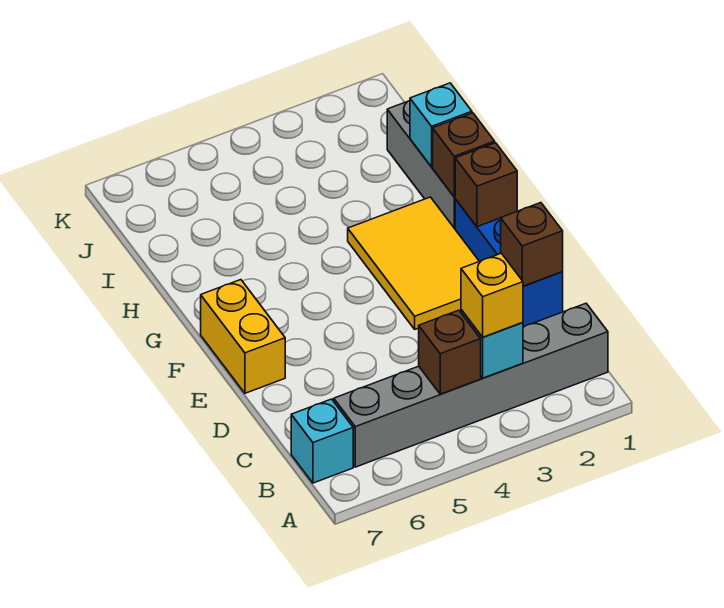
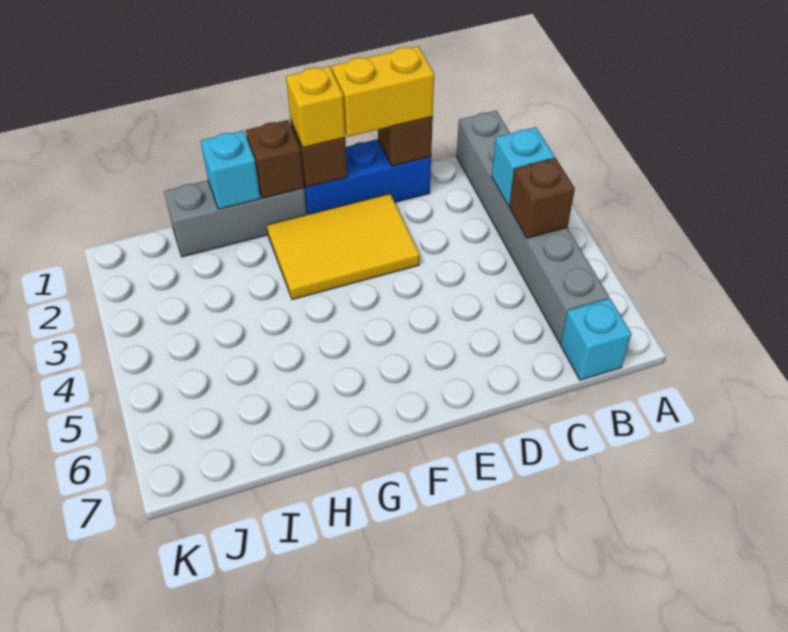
yellow brick B3 level 3 -> yellow brick F1 level 3
yellow brick E7:F7 level 1 -> yellow brick D1:E1 level 3

